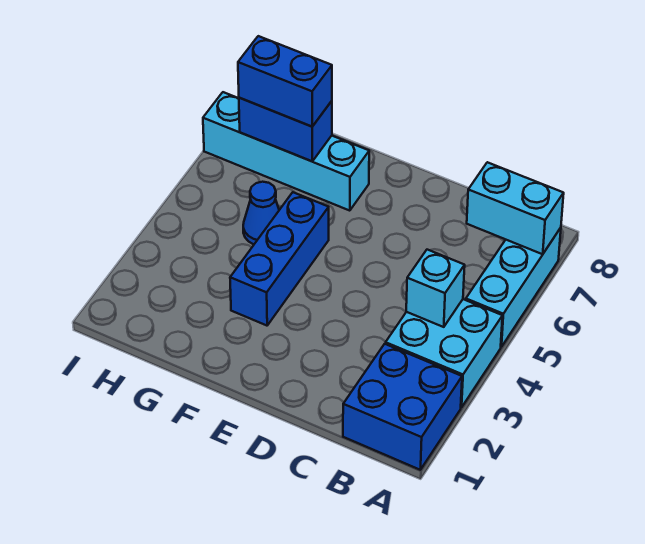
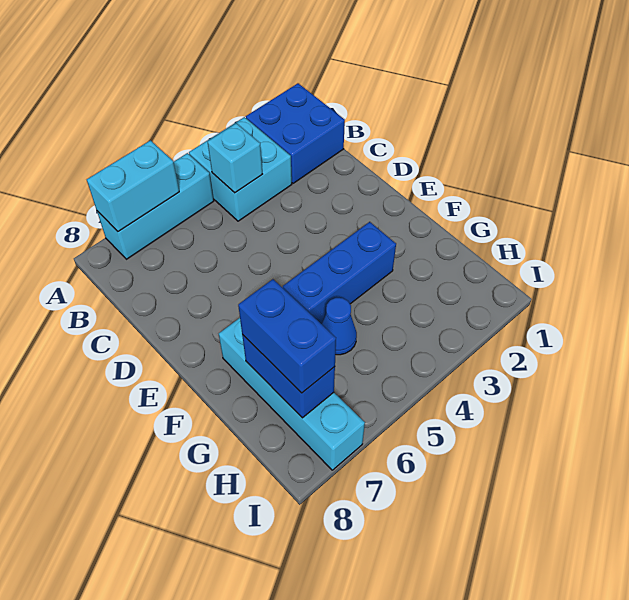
cyan brick A7:B7 level 2 -> cyan brick A6:A7 level 2

